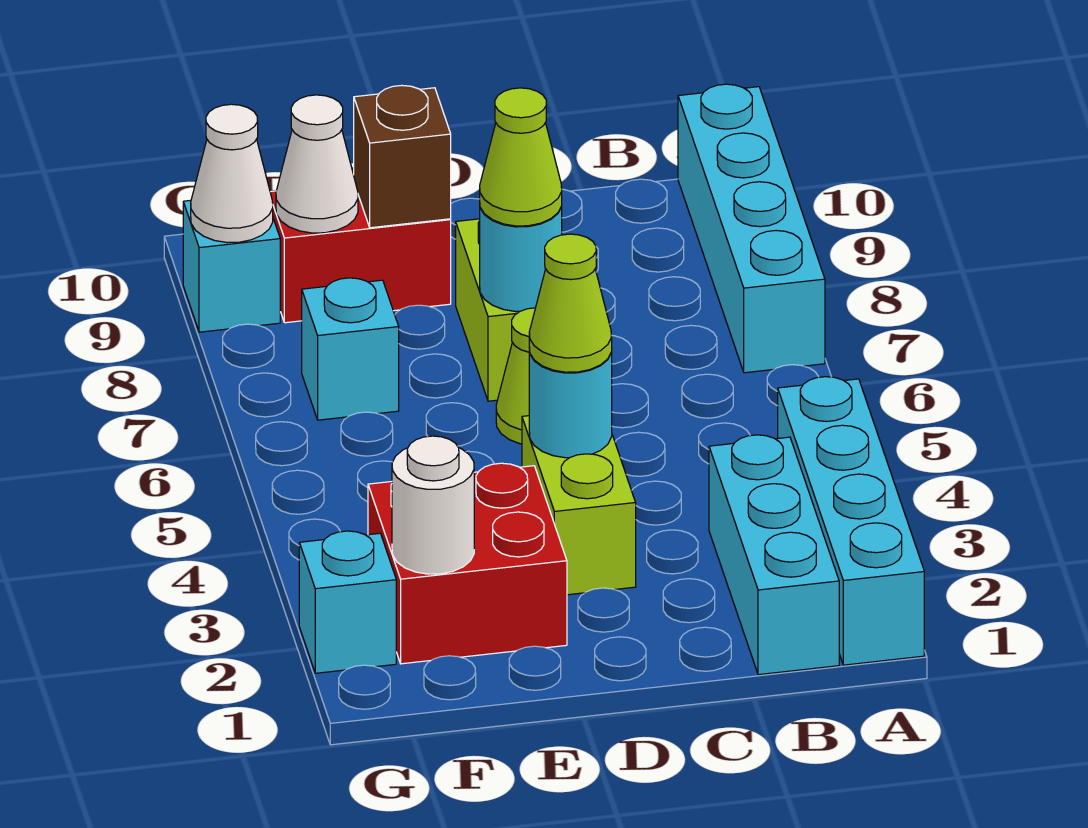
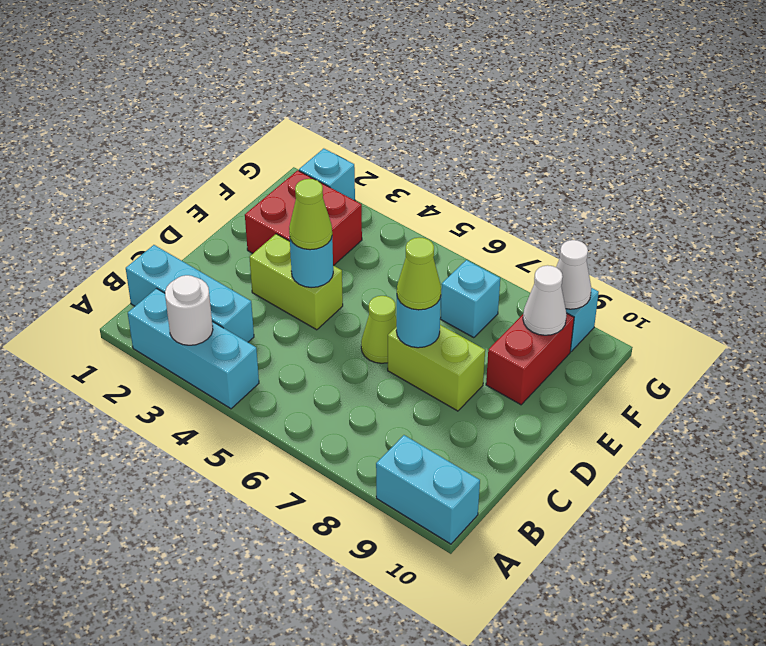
cyan brick A1:A4 level 1 -> cyan brick A2:A4 level 1
cyan brick A7:A10 level 1 -> cyan brick A9:A10 level 1
brown brick E9 level 2 -> none
white round brick F2 level 2 -> white round brick A3 level 2

